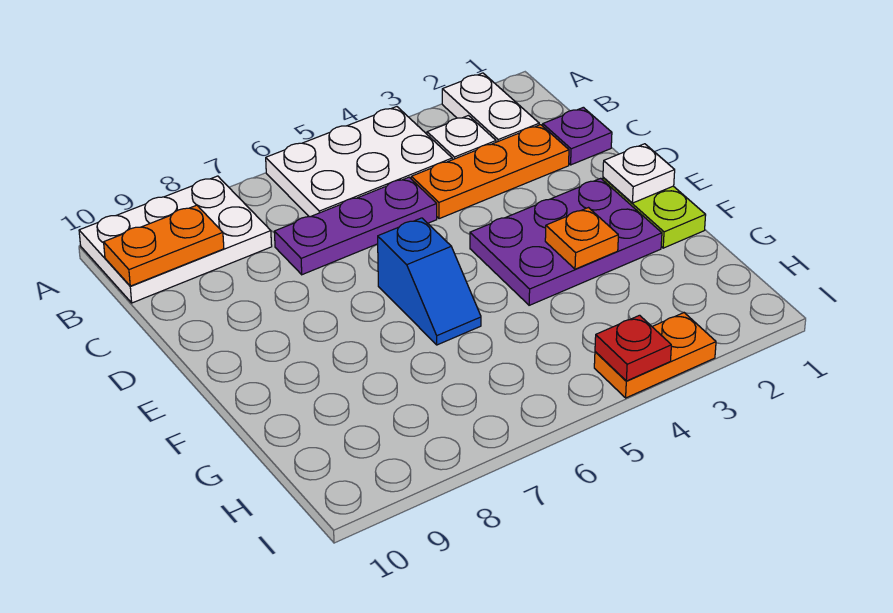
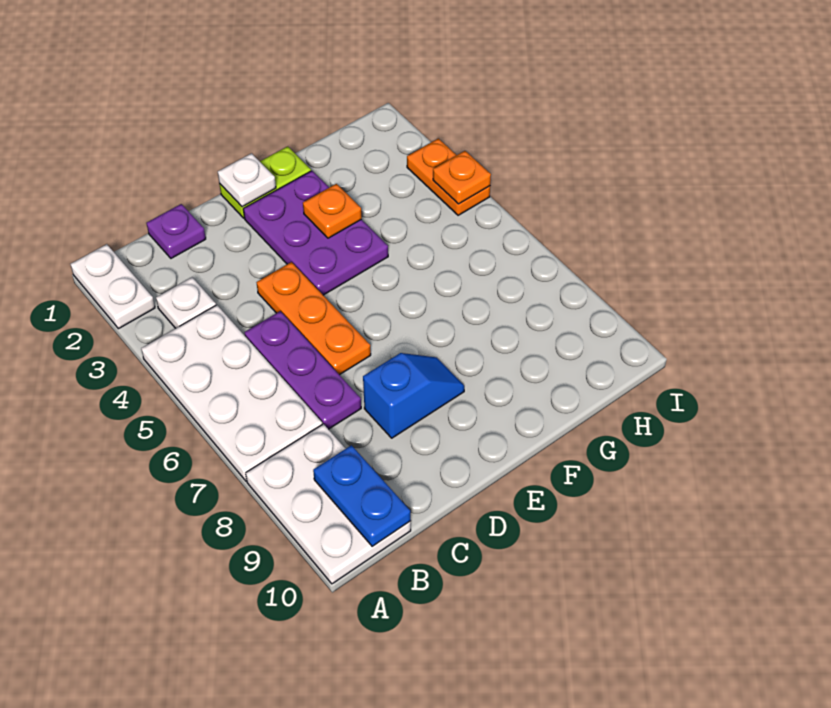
white plate A2:B2 level 1 -> white plate A1:A2 level 1
white plate A4:B6 level 1 -> white plate A4:B7 level 1
orange plate B9:B10 level 2 -> blue plate B9:B10 level 2
orange plate C2:C4 level 1 -> orange plate D4:D6 level 1
blue slope E6:F6 level 1 top E -> blue slope D8:E8 level 1 top D
red plate I4 level 2 -> orange plate I4 level 2

